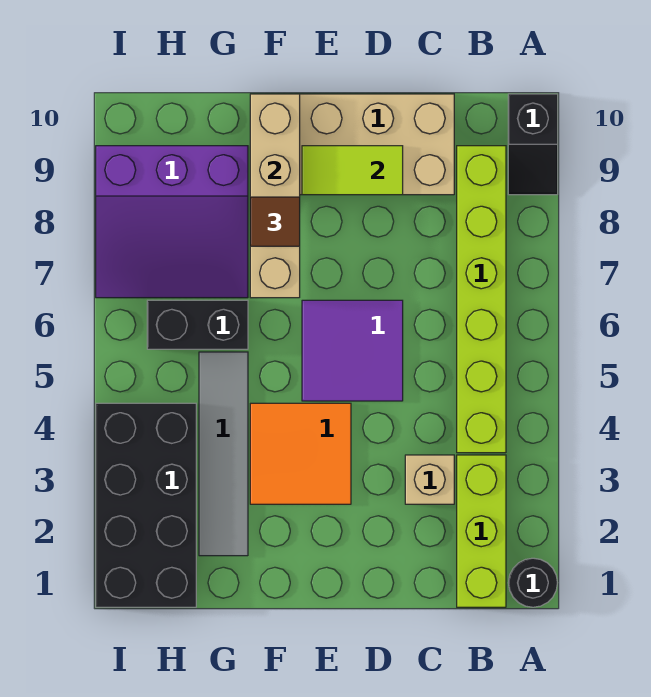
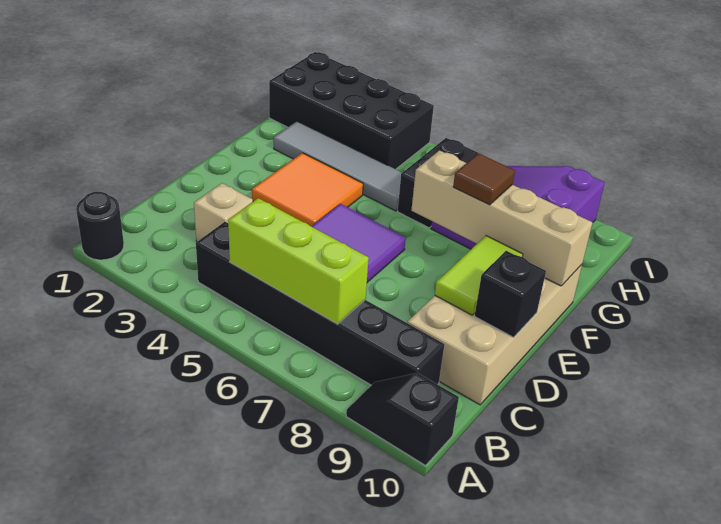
lime brick B1:B3 level 1 -> lime brick B5:B7 level 2
lime brick B4:B9 level 1 -> black brick B4:B9 level 1
none -> black brick D10 level 2

